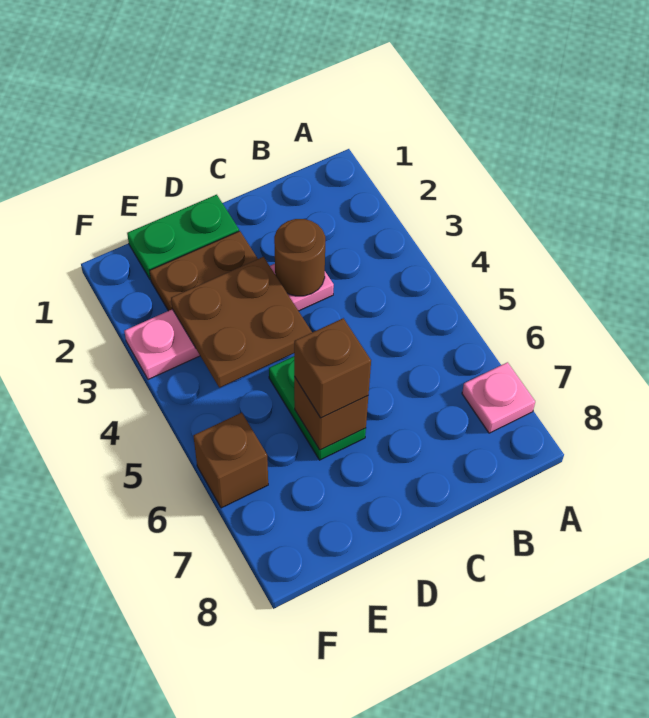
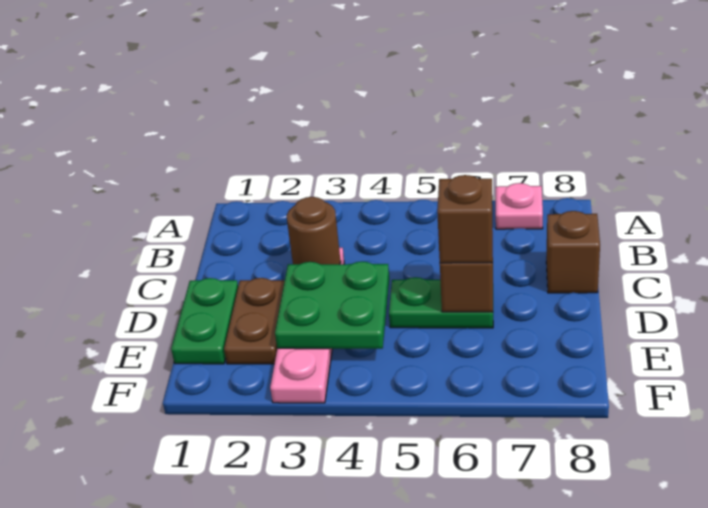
brown plate D3:E4 level 2 -> green plate D3:E4 level 2
brown brick F6 level 1 -> brown brick C8 level 1

